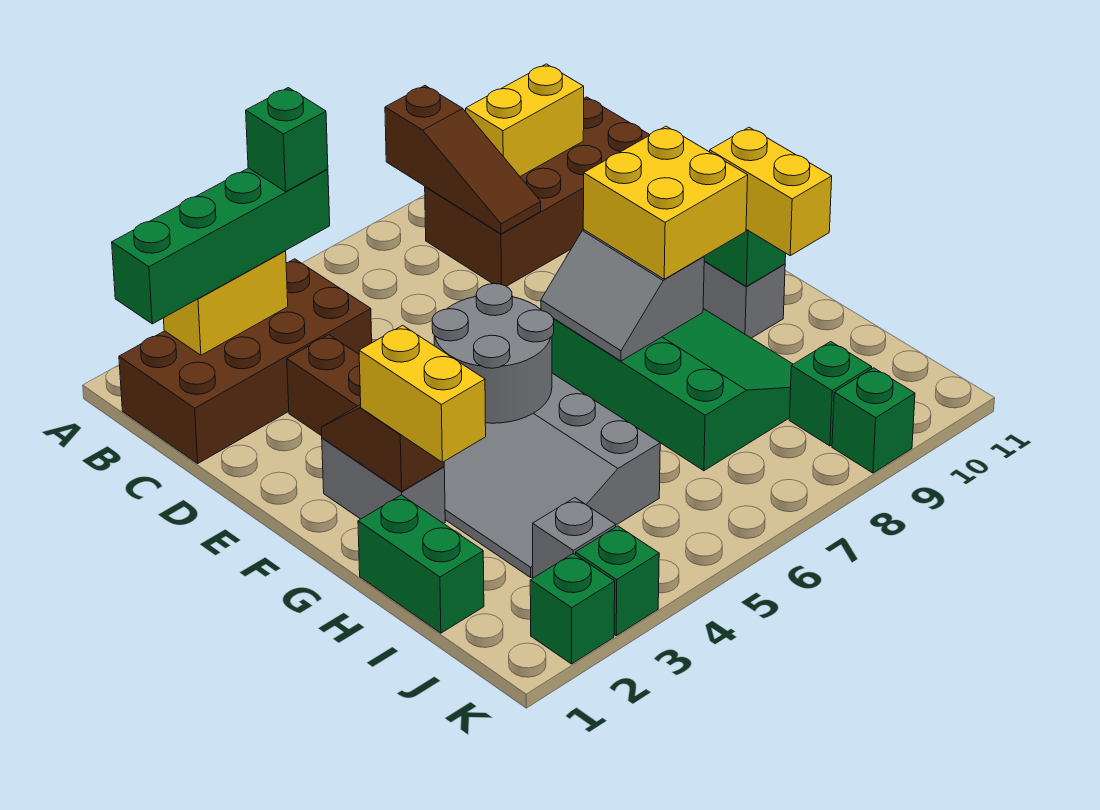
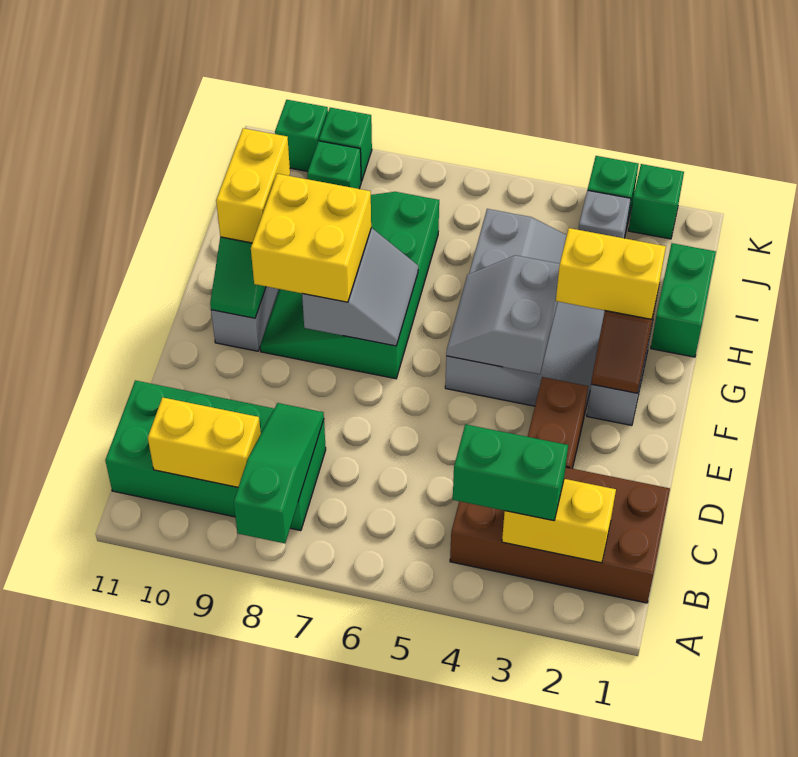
brown slope A8:C8 level 2 top A -> green slope A8:C8 level 2 top A
green brick B1:B4 level 3 -> green brick B3:B4 level 3
green brick B4 level 4 -> green brick K10 level 1
brown brick B8:C11 level 1 -> green brick B8:C11 level 1
grey round brick F4:G5 level 2 -> grey slope F4:G5 level 2 top 4
yellow brick G2:H2 level 3 -> yellow brick G2:G3 level 3

